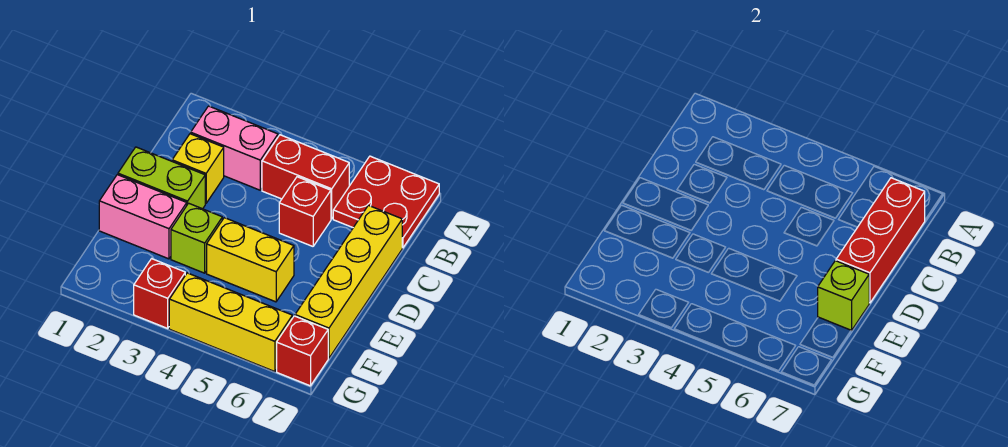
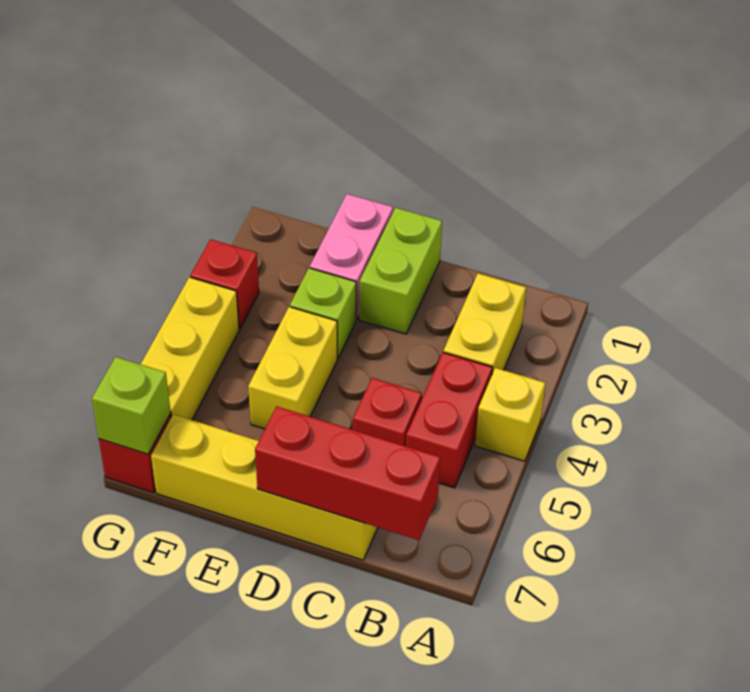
red plate A6:B7 level 1 -> none
pink brick B2:B3 level 1 -> yellow brick B2:B3 level 1
yellow brick C2 level 1 -> yellow brick A4 level 1
lime brick E7 level 2 -> lime brick G7 level 2

